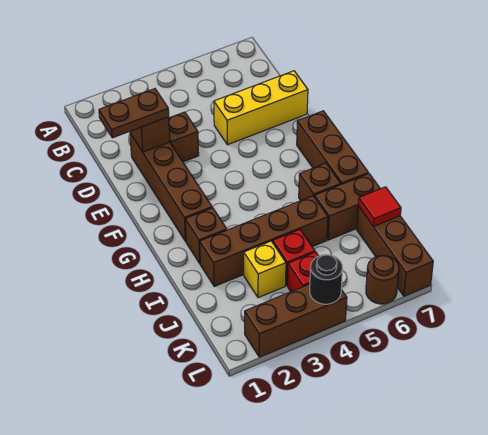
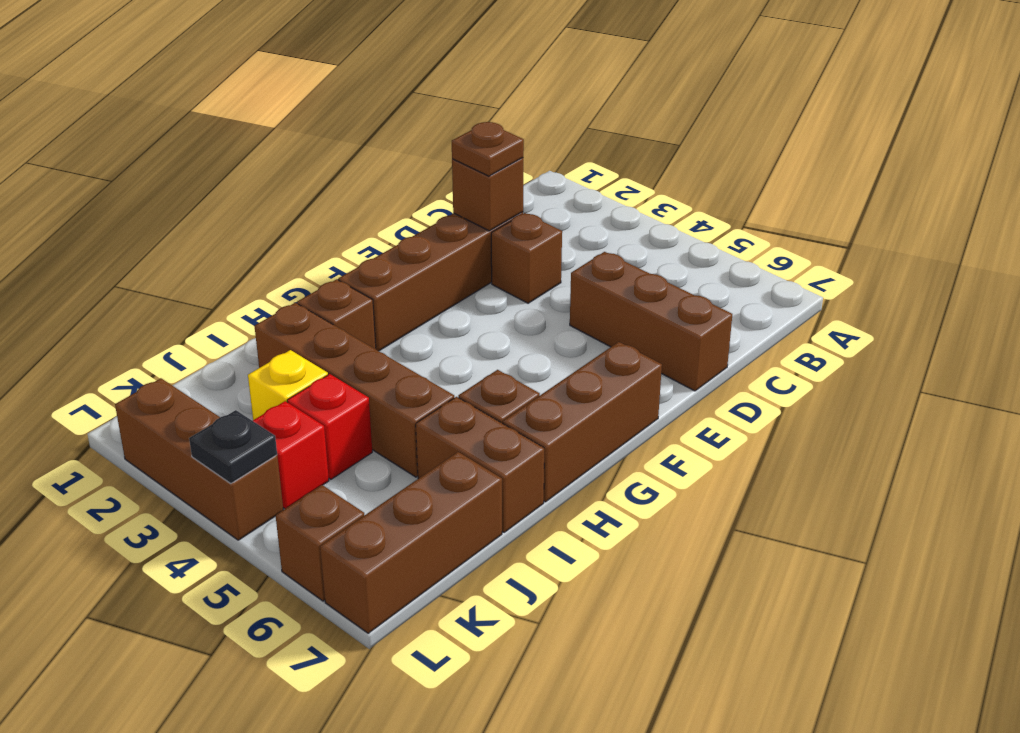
brown plate D1:D2 level 3 -> brown plate D2 level 3
yellow brick D5:D7 level 1 -> brown brick D5:D7 level 1
red tile J7 level 2 -> none
black round brick L4 level 2 -> black plate L4 level 2
brown round brick L6 level 1 -> brown brick L6 level 1

